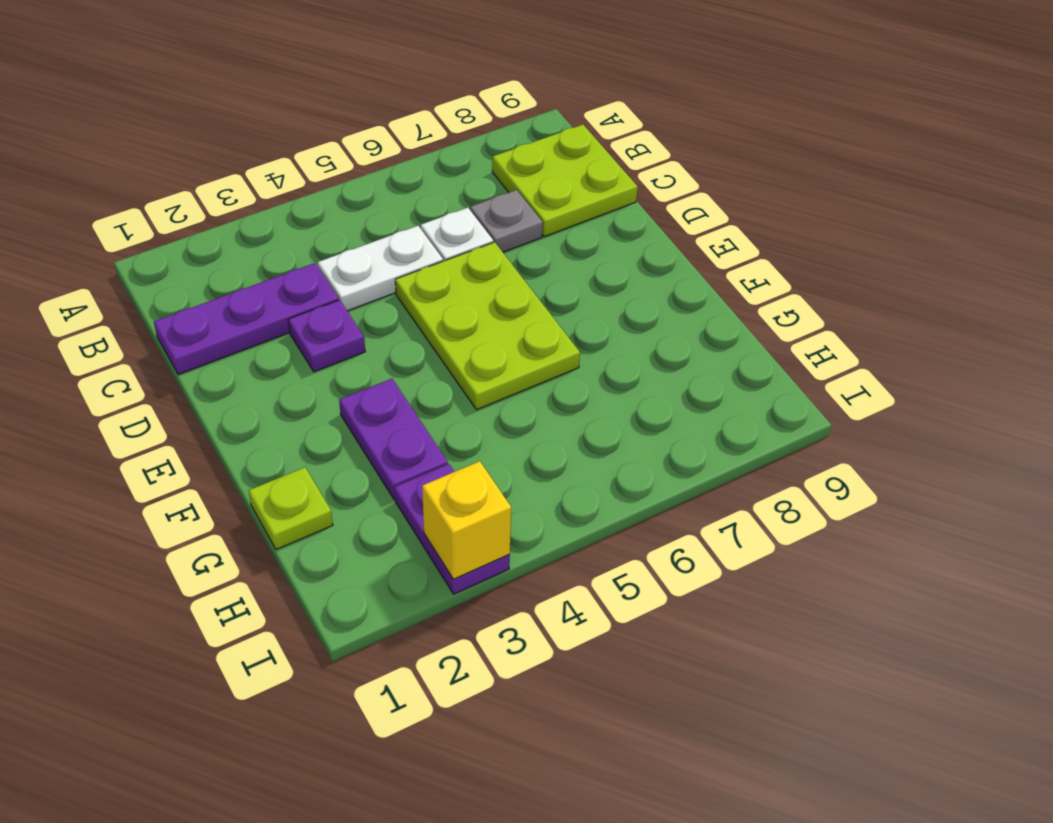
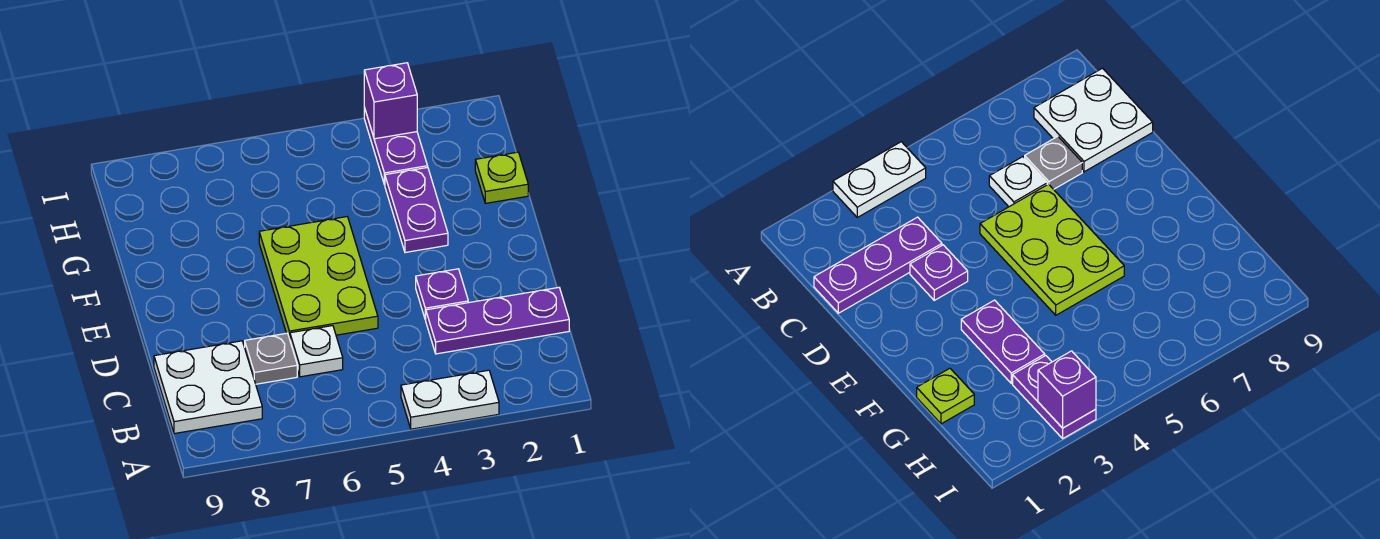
lime plate B8:C9 level 1 -> white plate B8:C9 level 1
white plate C4:C5 level 1 -> white plate A3:A4 level 1
yellow brick I3 level 2 -> purple brick I3 level 2

